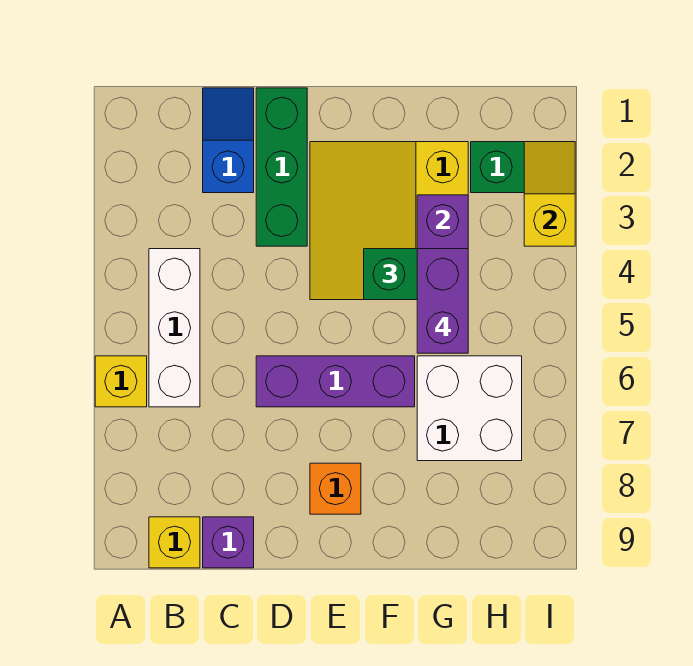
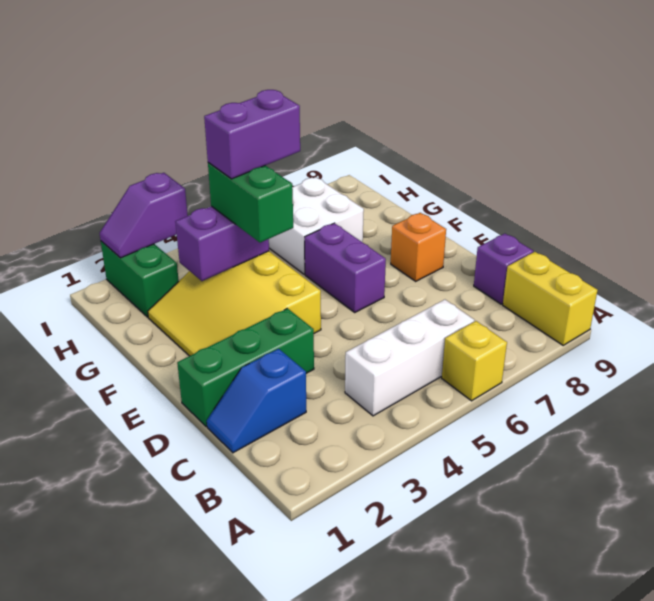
yellow brick B9 level 1 -> yellow brick A9:B9 level 1
purple brick D6:F6 level 1 -> purple brick E6:F6 level 1
yellow slope E2:G4 level 1 top G -> yellow slope E2:G4 level 1 top 4
yellow slope I2:I3 level 2 top 3 -> purple slope I2:I3 level 2 top 3

